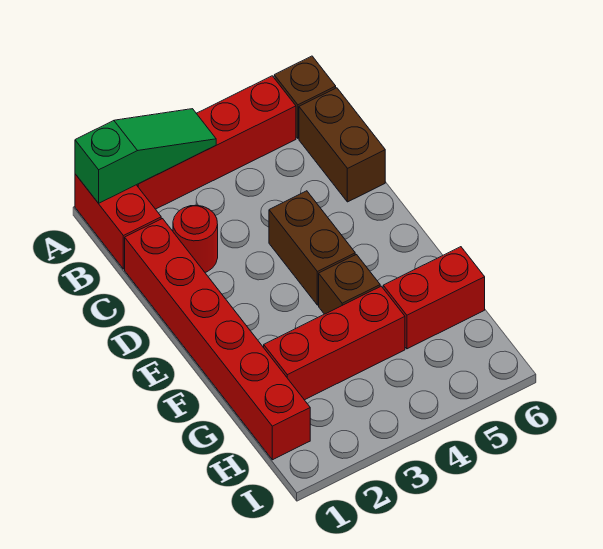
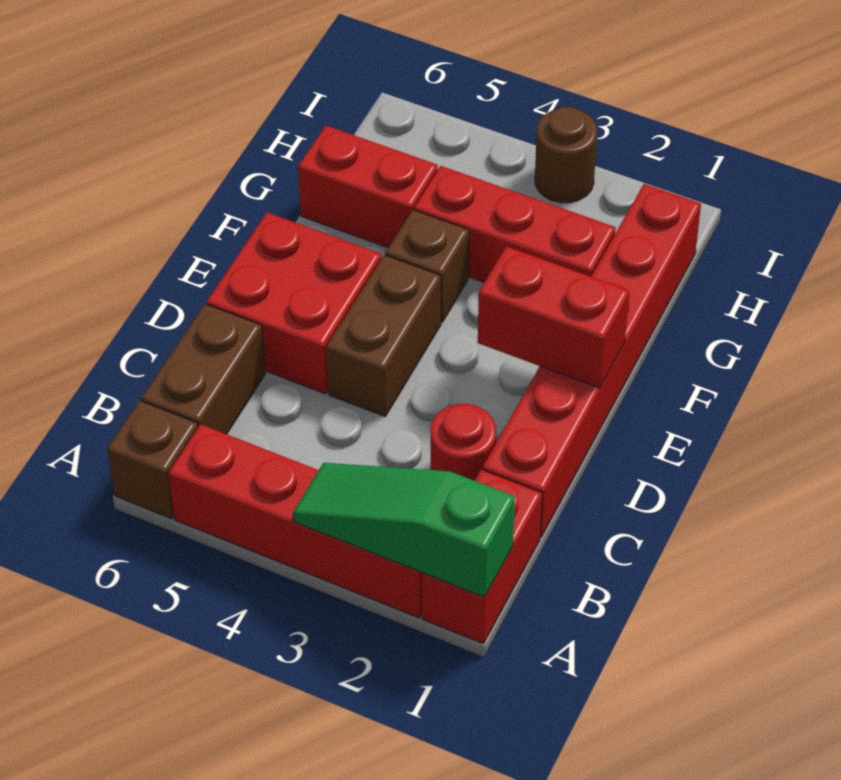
none -> red brick D5:E6 level 1
none -> red brick E1:E2 level 2
none -> brown round brick I3 level 1

